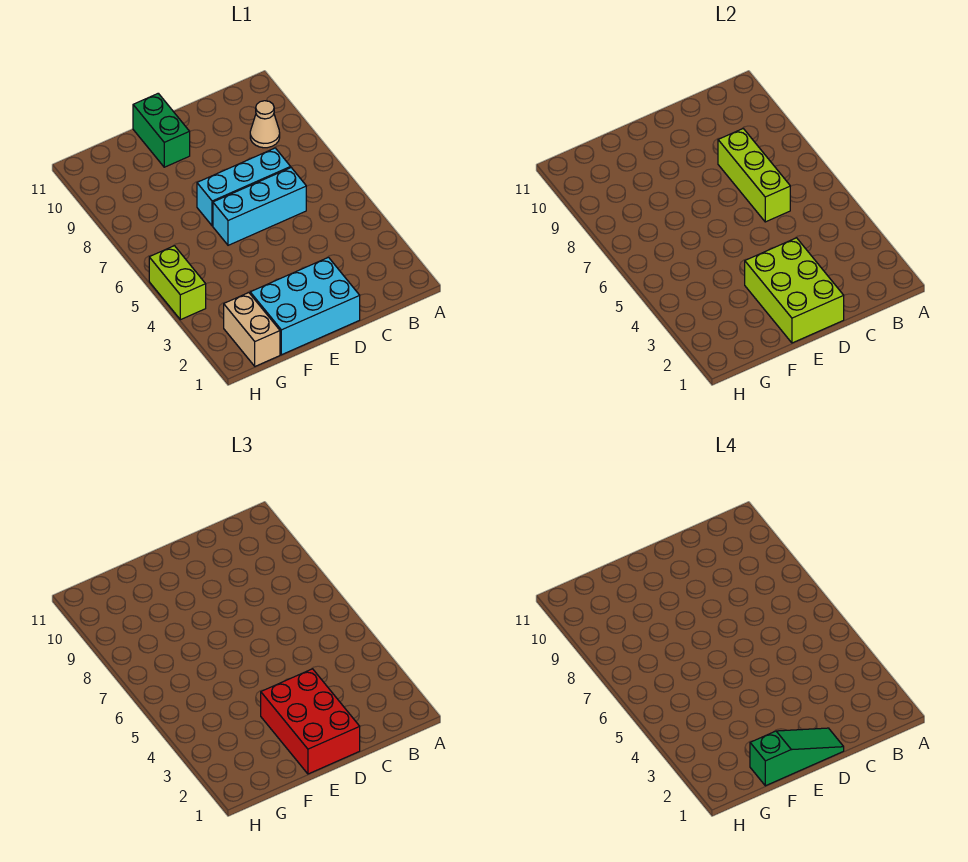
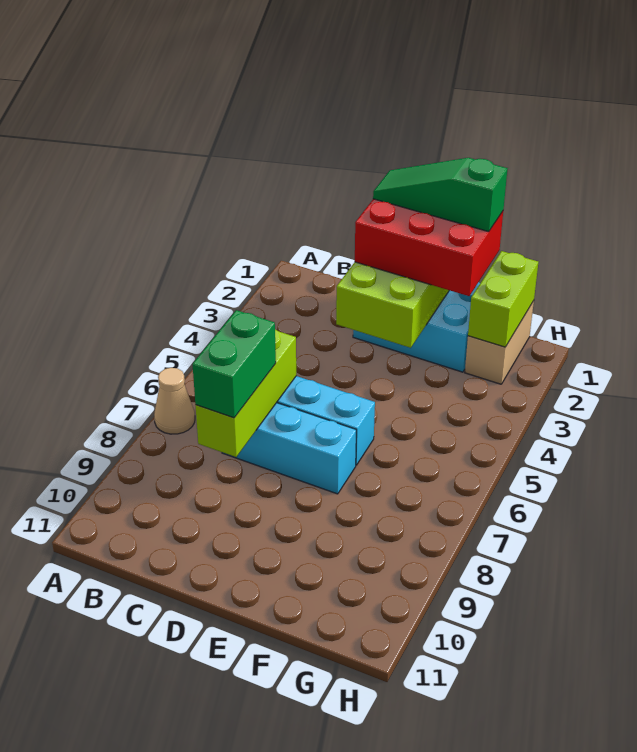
tan cone B9 level 1 -> tan cone A7 level 1
red brick D1:E3 level 3 -> red brick D1:F2 level 3
green brick E10:E11 level 1 -> green brick C7:C8 level 3
lime brick H4:H5 level 1 -> lime brick G1:G2 level 2

